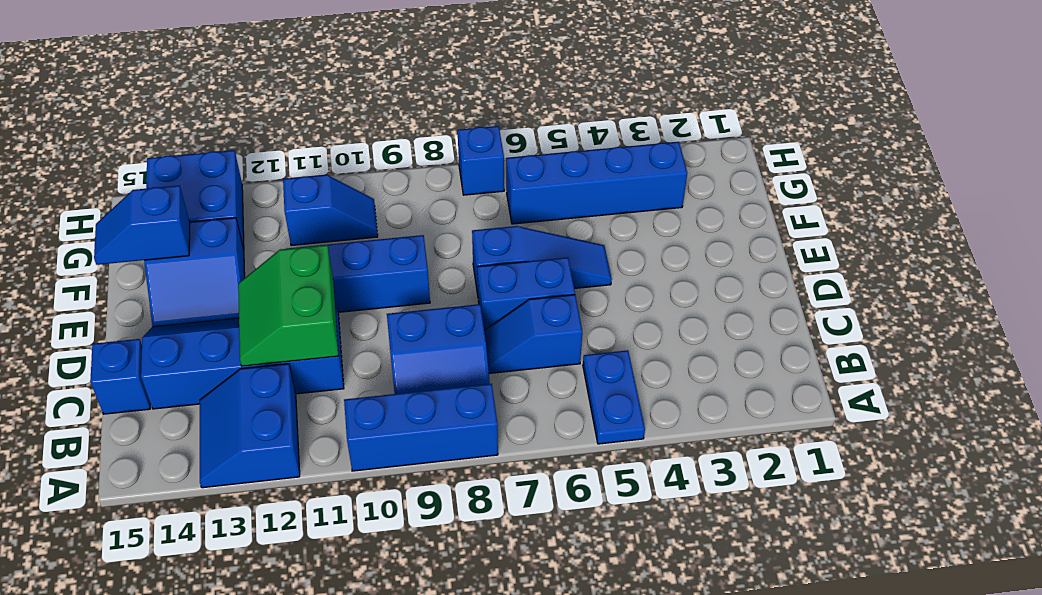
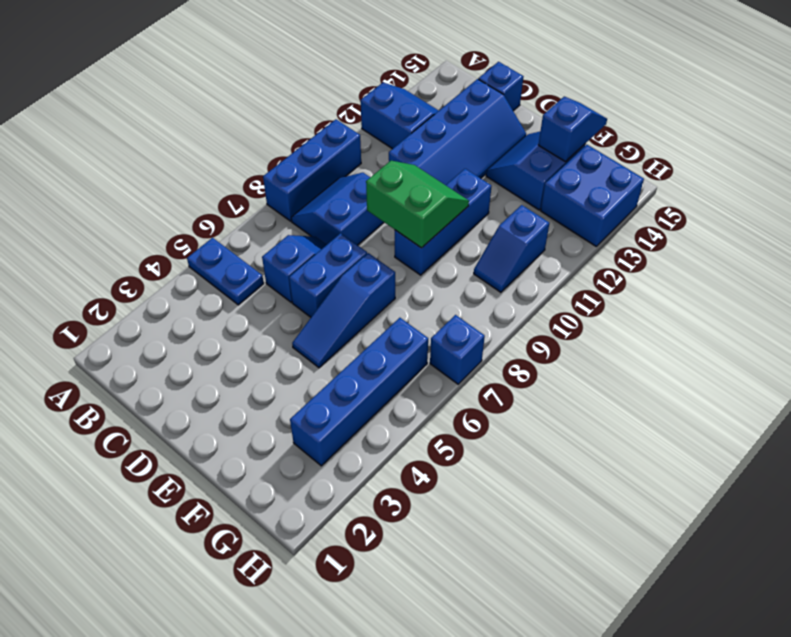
green slope C11:D12 level 2 top 11 -> green slope D9:E10 level 2 top 9

